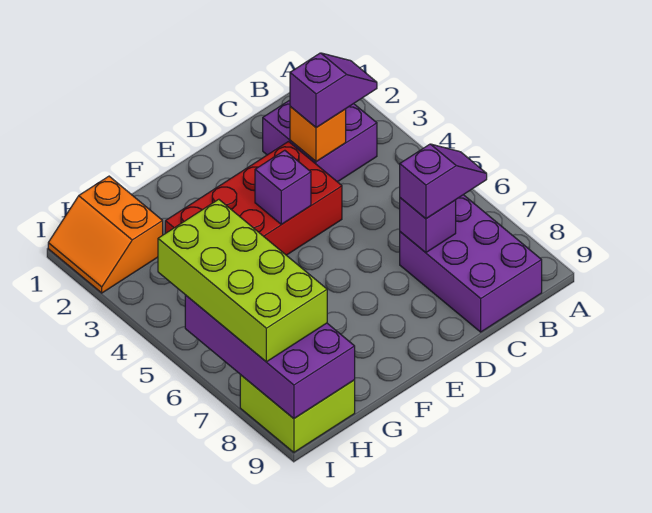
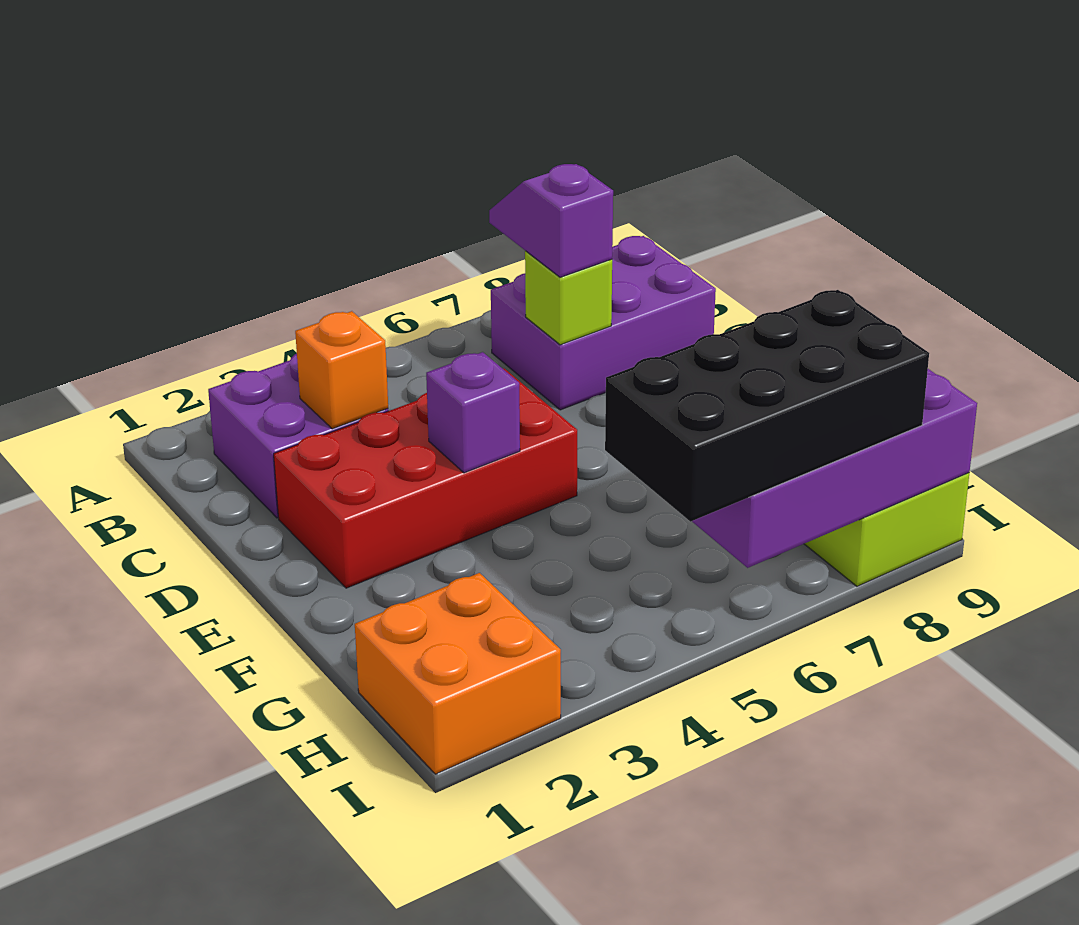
purple slope B3:C3 level 3 top C -> none
purple brick C7 level 2 -> lime brick C7 level 2
red brick D3:G4 level 1 -> red brick D2:E5 level 1
orange slope H1:I2 level 1 top H -> orange brick H1:I2 level 1
lime brick H5:I8 level 3 -> black brick H5:I8 level 3

